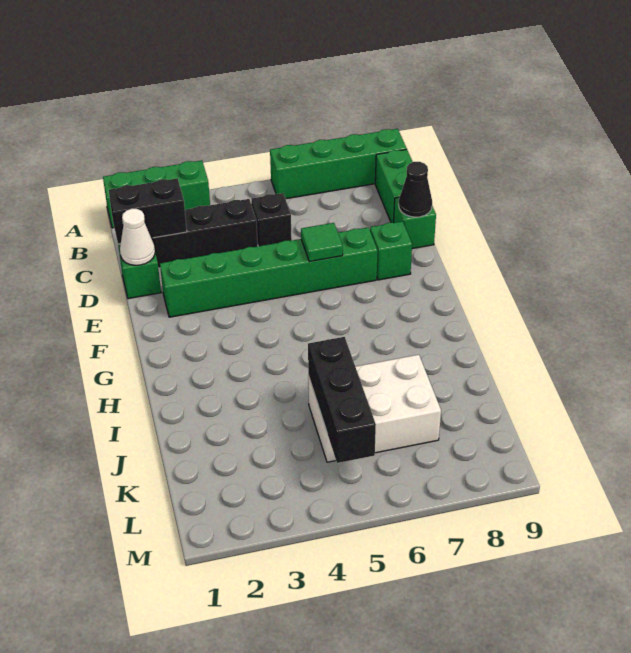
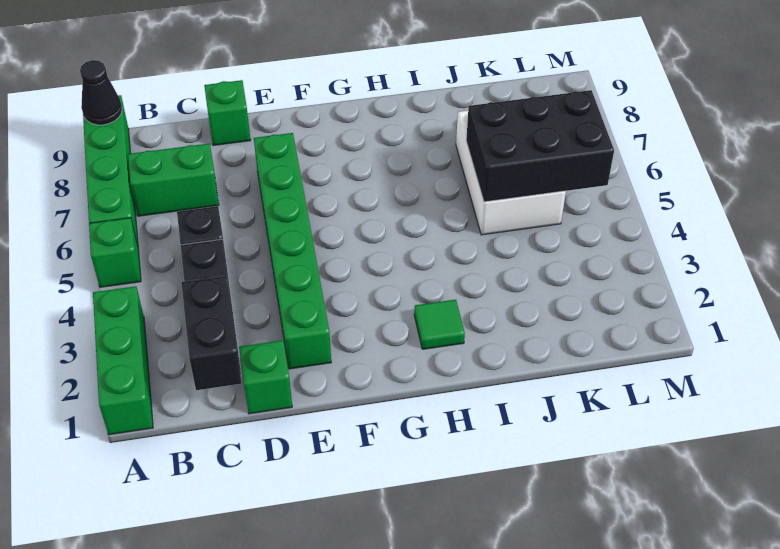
green brick B9:C9 level 1 -> green brick B7:C7 level 1
white cone D1 level 2 -> none
black cone D9 level 2 -> black cone A9 level 2
green tile E6 level 2 -> green tile H2 level 1
green brick E8 level 1 -> green brick A5 level 1
black brick J5:L5 level 2 -> black brick J5:L6 level 2

